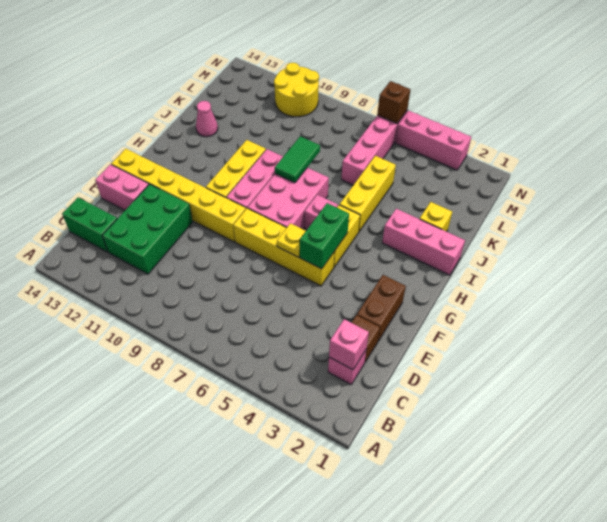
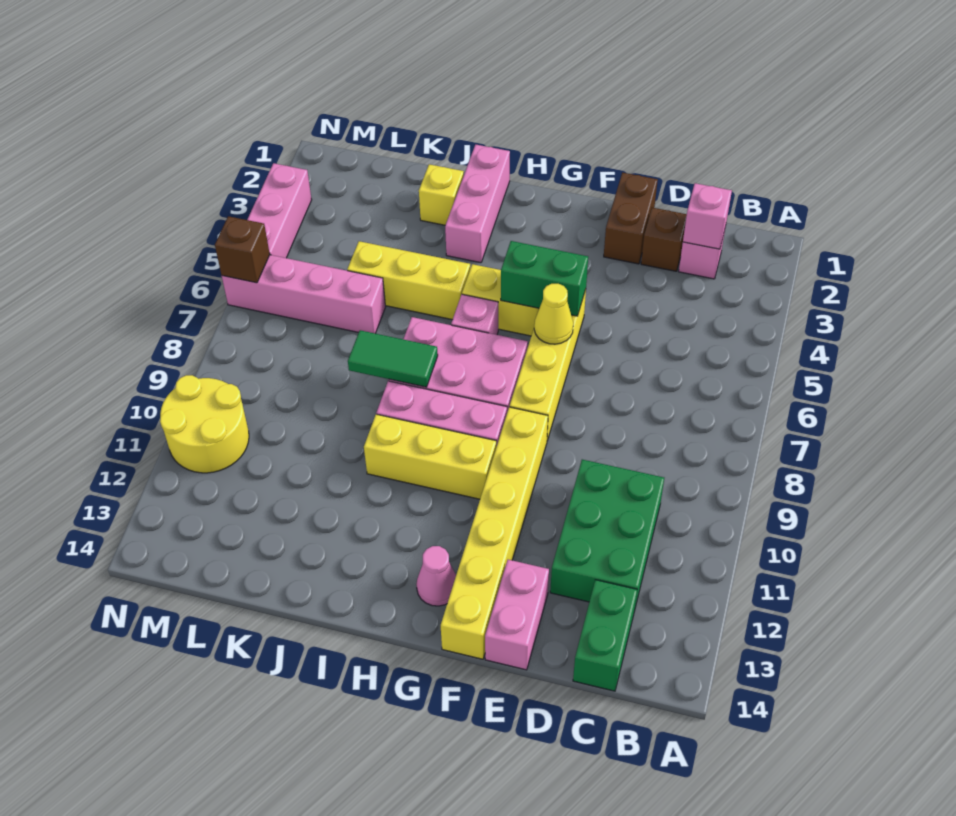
green brick C11:E12 level 1 -> green brick C10:D12 level 1
brown brick E2:F2 level 1 -> brown brick E1:E2 level 1
yellow plate F6 level 2 -> yellow cone F6 level 2
pink cone J13 level 1 -> pink cone G13 level 1

